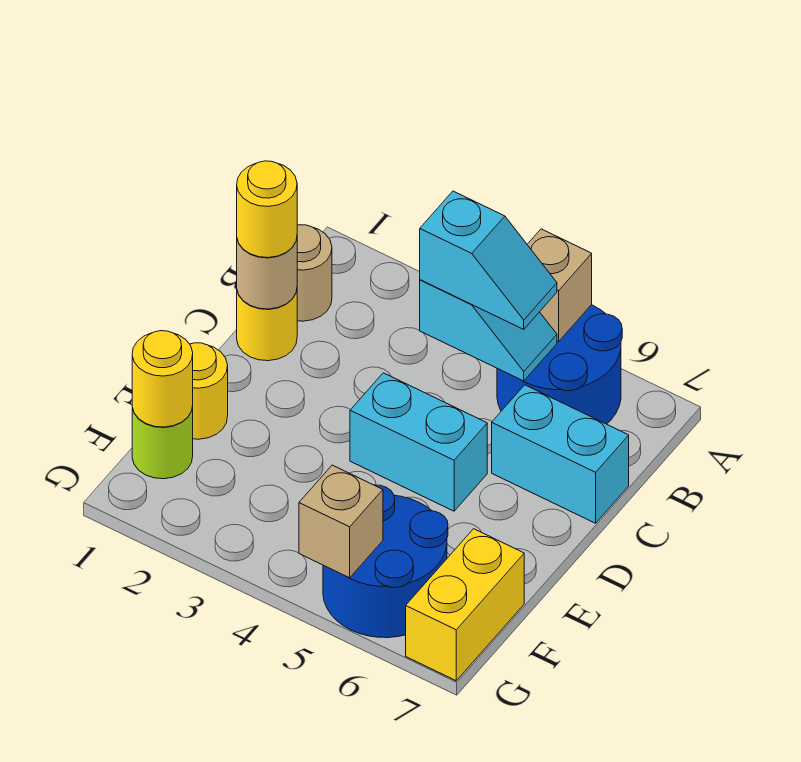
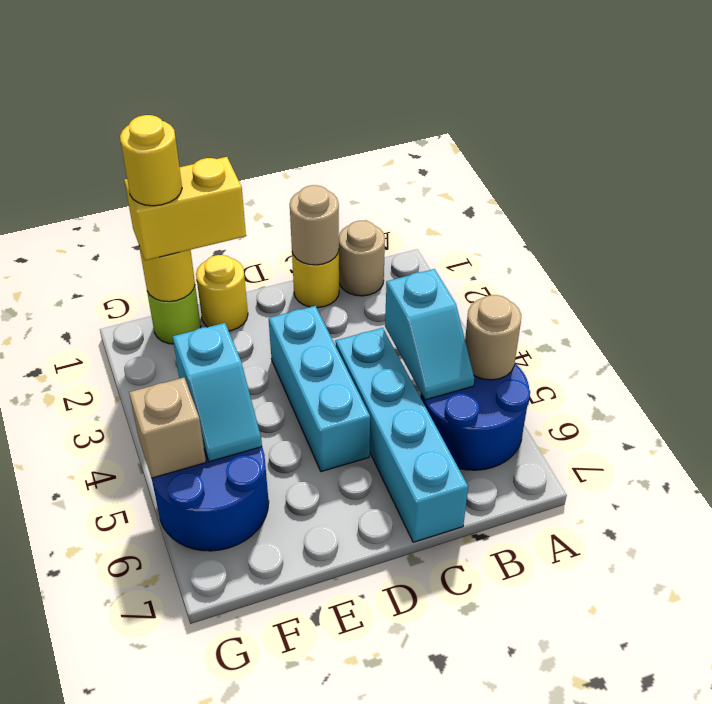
tan brick A5 level 2 -> tan round brick A5 level 2
cyan slope B4:B5 level 3 top 4 -> cyan slope F4:F5 level 2 top 4
yellow round brick C1 level 3 -> yellow round brick F1 level 4
cyan brick C6:C7 level 1 -> cyan brick C4:C7 level 1
cyan brick D4:D5 level 1 -> cyan brick D3:D5 level 1
yellow brick F7:G7 level 1 -> yellow brick E1:F1 level 3

